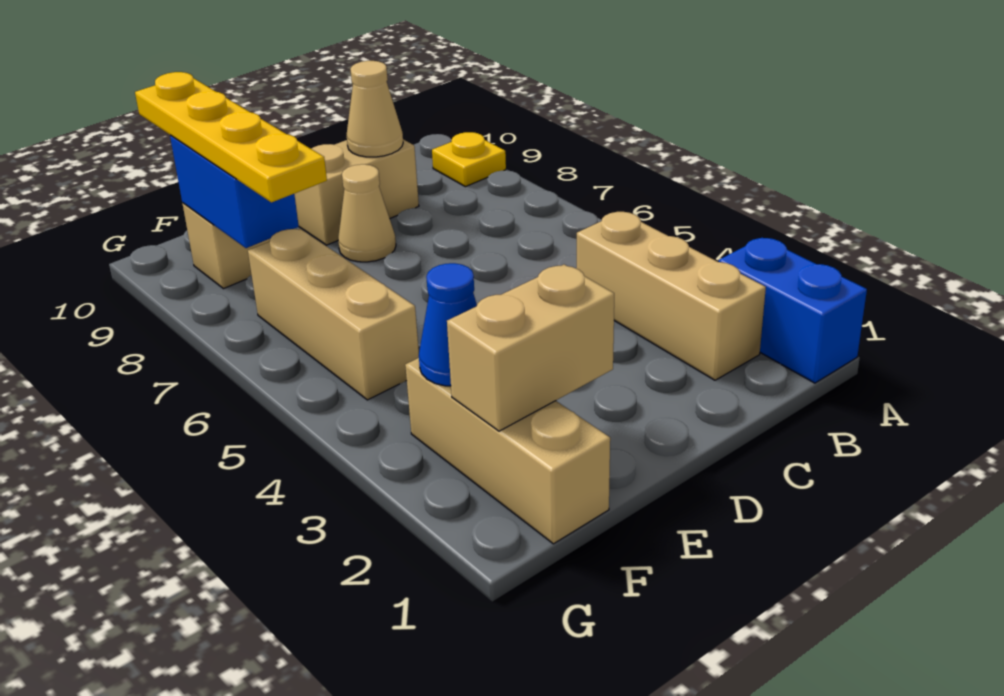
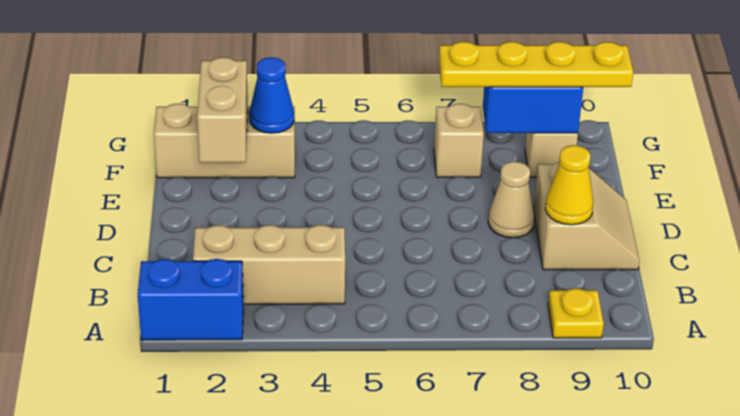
tan cone C9 level 2 -> yellow cone C9 level 2
tan brick F5:F7 level 1 -> tan brick F7 level 1

